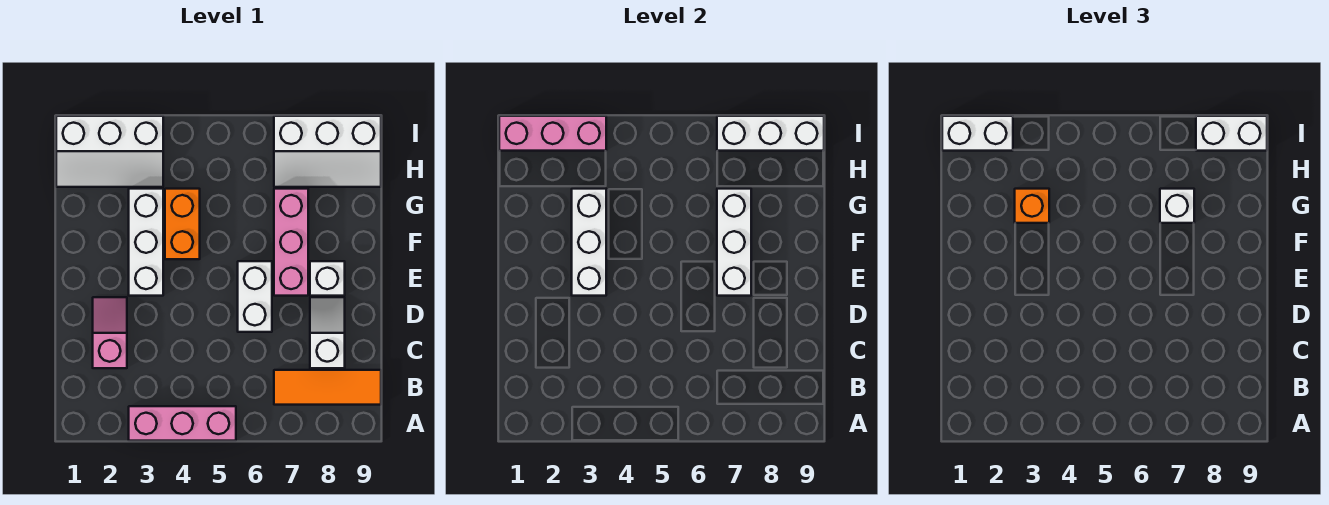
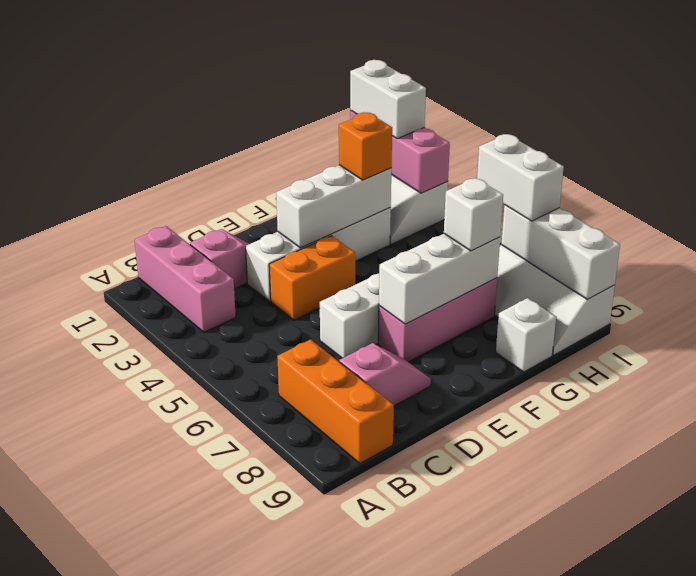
pink brick A3:A5 level 1 -> pink brick B1:B3 level 1
orange tile B7:B9 level 1 -> orange brick B7:B9 level 1
white slope C8:D8 level 1 top C -> pink slope C8:D8 level 1 top C
white brick E3:G3 level 1 -> white brick D3:G3 level 1
white brick E8 level 1 -> white brick G9 level 1
orange brick F4:G4 level 1 -> orange brick D4:E4 level 1
white brick I8:I9 level 3 -> white brick I6:I7 level 3

